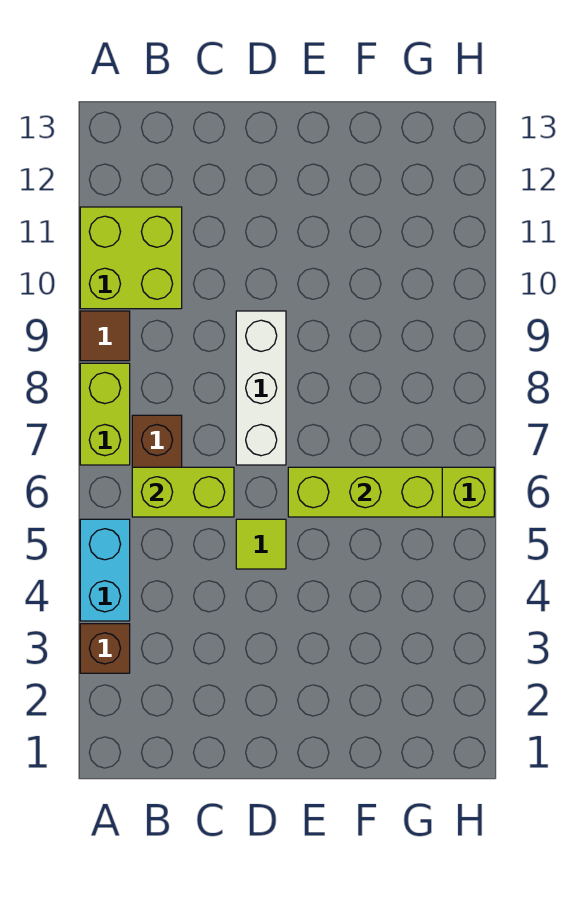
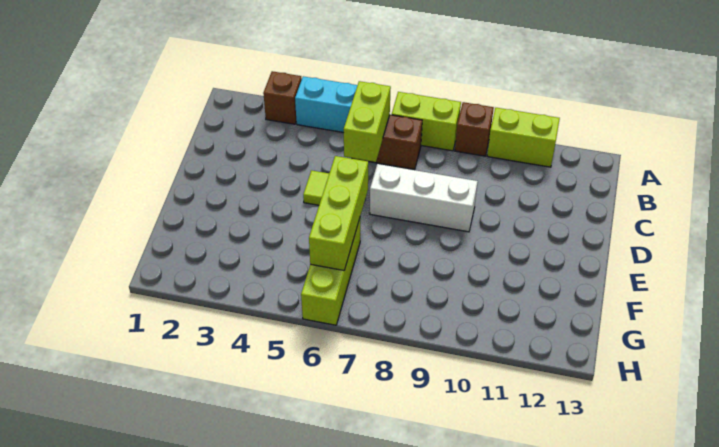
brown tile A9 level 1 -> brown brick A9 level 1
lime brick A10:B11 level 1 -> lime brick A10:A11 level 1

